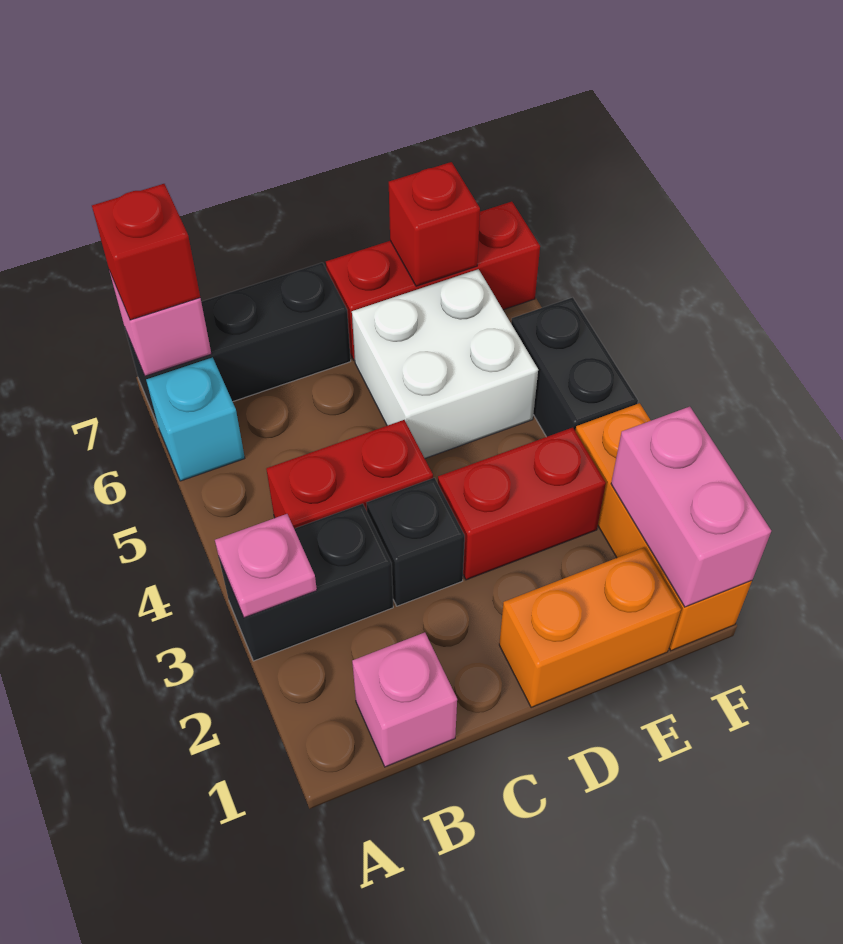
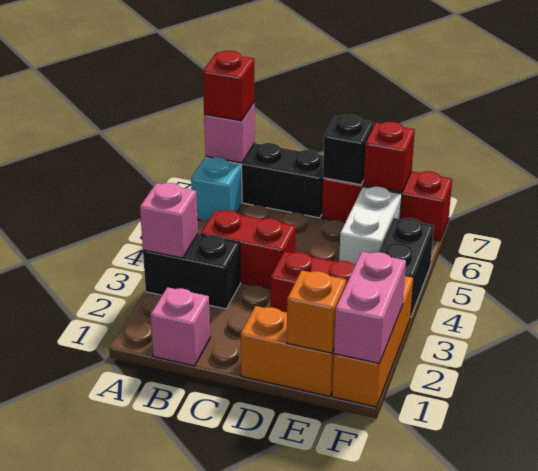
pink plate A3 level 2 -> pink brick A3 level 2
black brick C3 level 1 -> black brick D7 level 2
white brick D5:E6 level 1 -> white brick E5:E6 level 1
none -> orange brick E1 level 2

